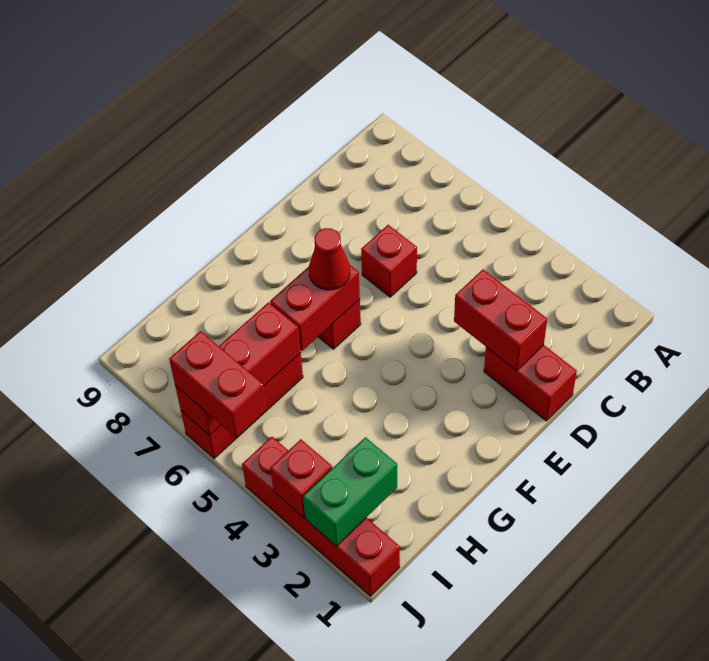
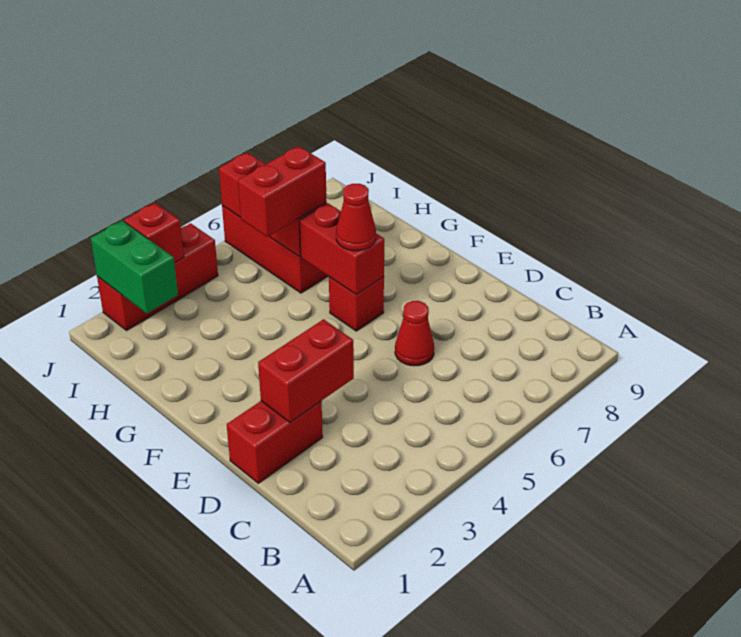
red brick D6 level 1 -> red cone D6 level 1
red brick J1:J4 level 1 -> red brick J2:J4 level 1
red brick J5:J6 level 3 -> red brick H5:H6 level 3

